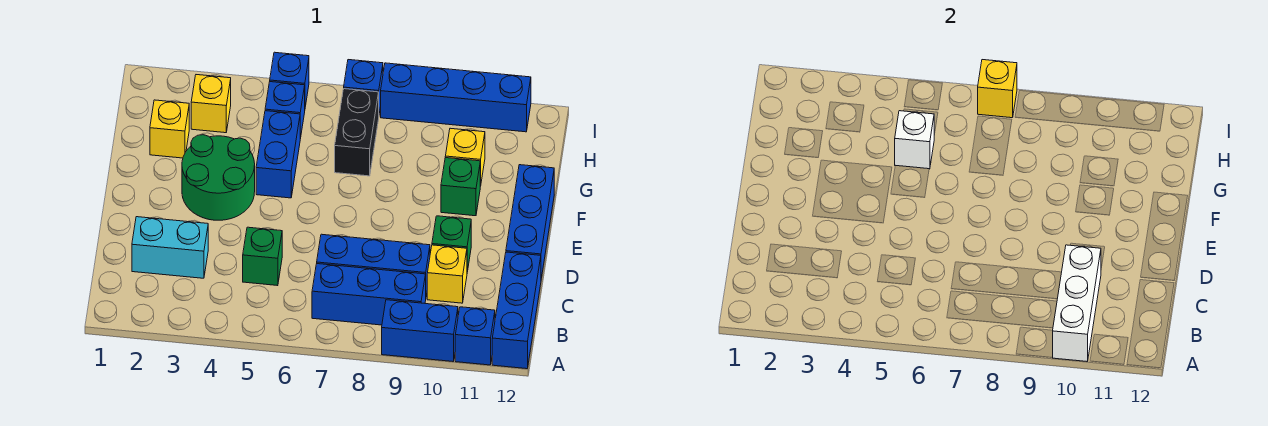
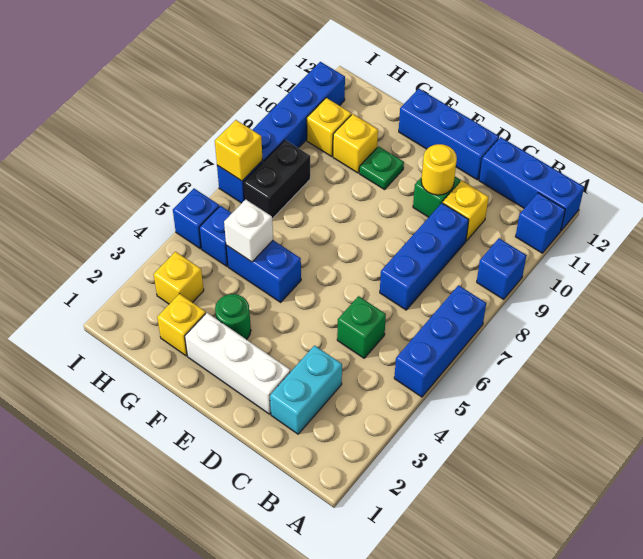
blue brick A9:A10 level 1 -> blue brick A9 level 1
white brick A10:C10 level 2 -> white brick D2:F2 level 1
blue brick B7:B9 level 1 -> blue brick A5:A7 level 1
none -> yellow round brick D10 level 2
green round brick E3:F4 level 1 -> green round brick F3 level 1
green brick F10 level 1 -> green plate F10 level 1
black brick G7:H7 level 1 -> black brick H7:H8 level 1
none -> yellow brick H10 level 1

